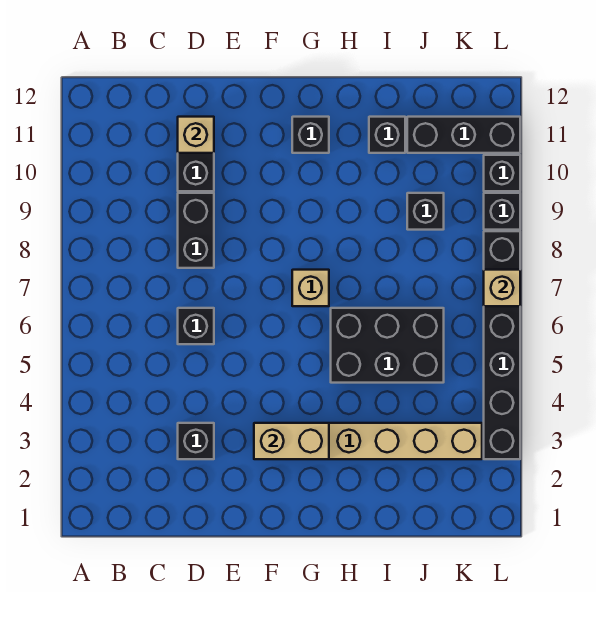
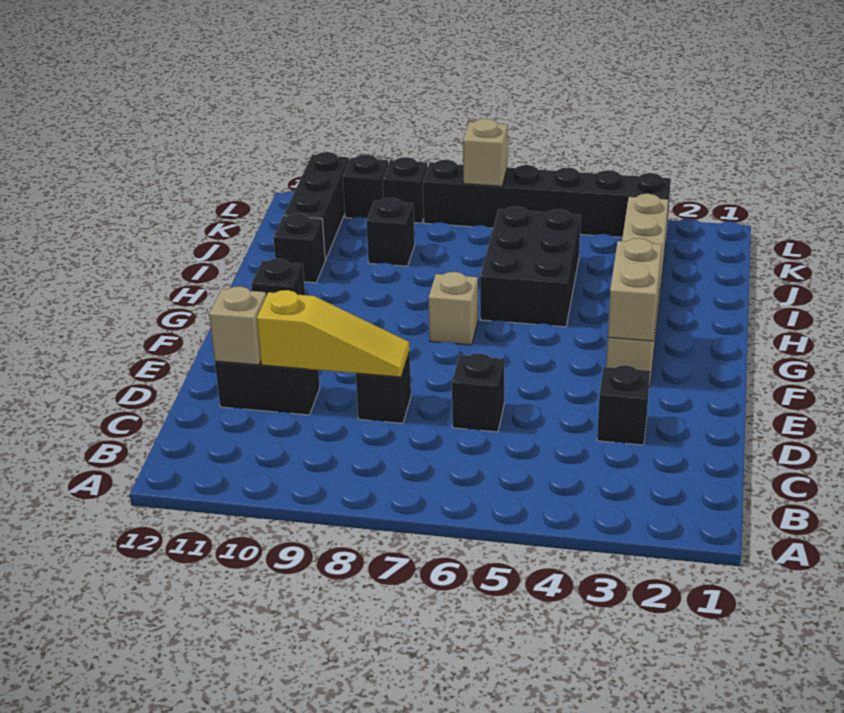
black brick D8:D9 level 1 -> black brick D8 level 1
none -> yellow slope D8:D10 level 2 top 10

